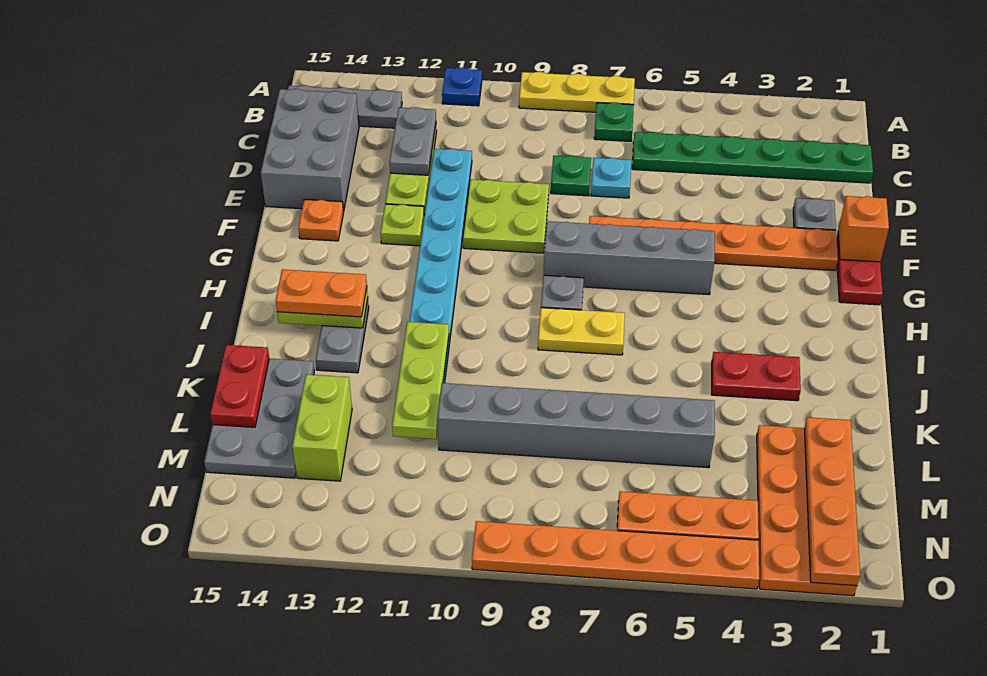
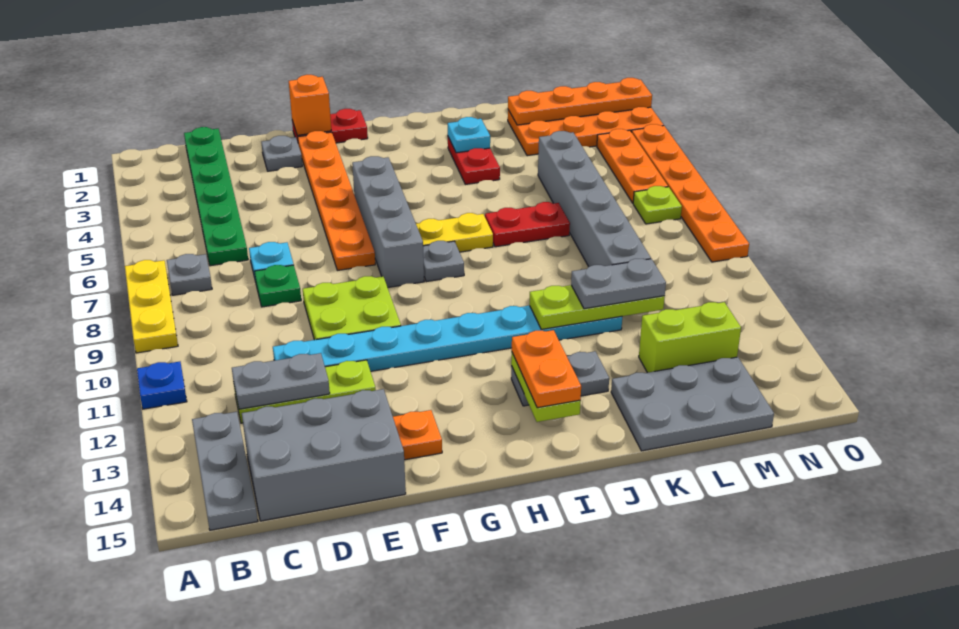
green plate B7 level 1 -> grey plate B7 level 1
lime plate F12 level 1 -> lime plate N7 level 1
yellow plate I7:I8 level 1 -> yellow plate H7:I7 level 1
none -> cyan plate J3 level 2
none -> grey plate K11:L11 level 3
red plate K15:L15 level 2 -> red plate J7:K7 level 1

